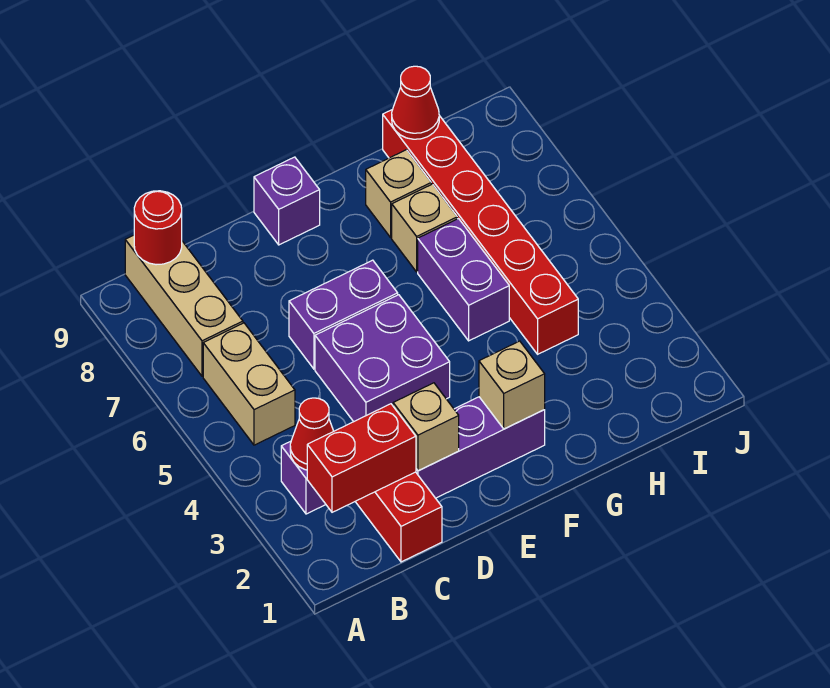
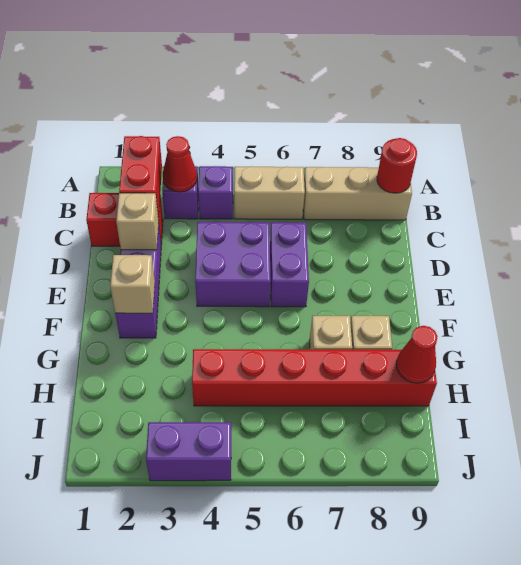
purple brick E9 level 1 -> purple brick B4 level 1
purple brick G5:G6 level 1 -> purple brick J3:J4 level 1

